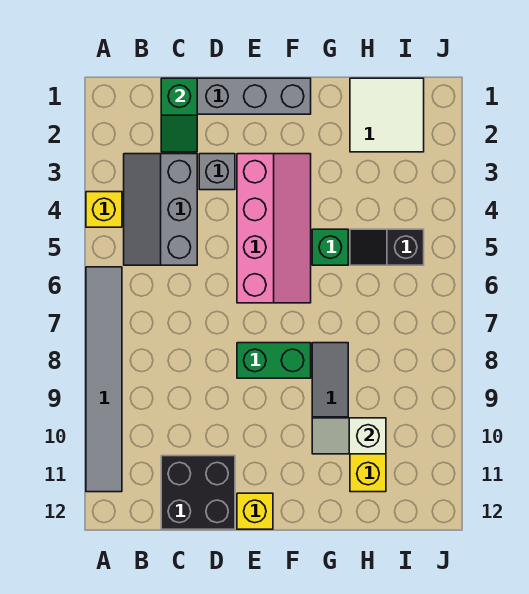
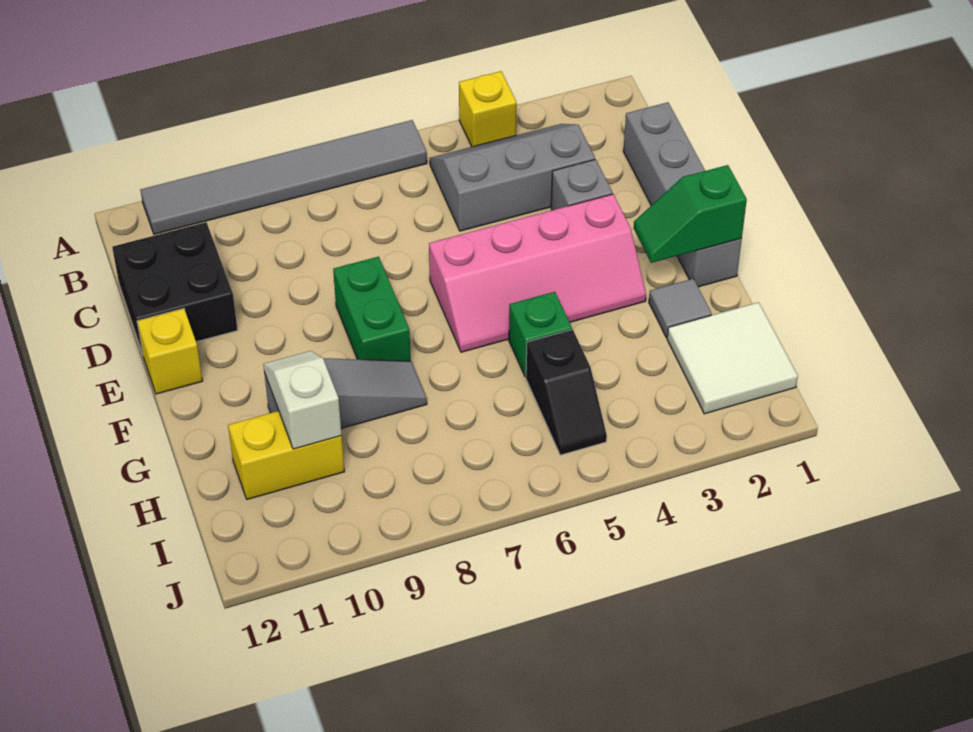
green slope C1:C2 level 2 top 1 -> green slope F1:F2 level 2 top 1
none -> grey tile G2 level 1
black slope H5:I5 level 1 top I -> black slope H5:I5 level 1 top H

